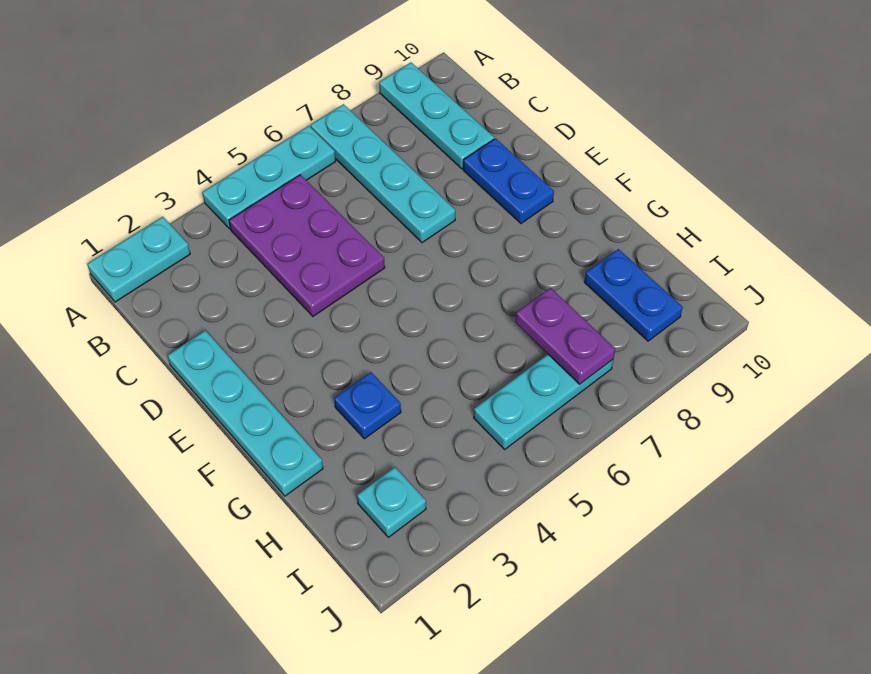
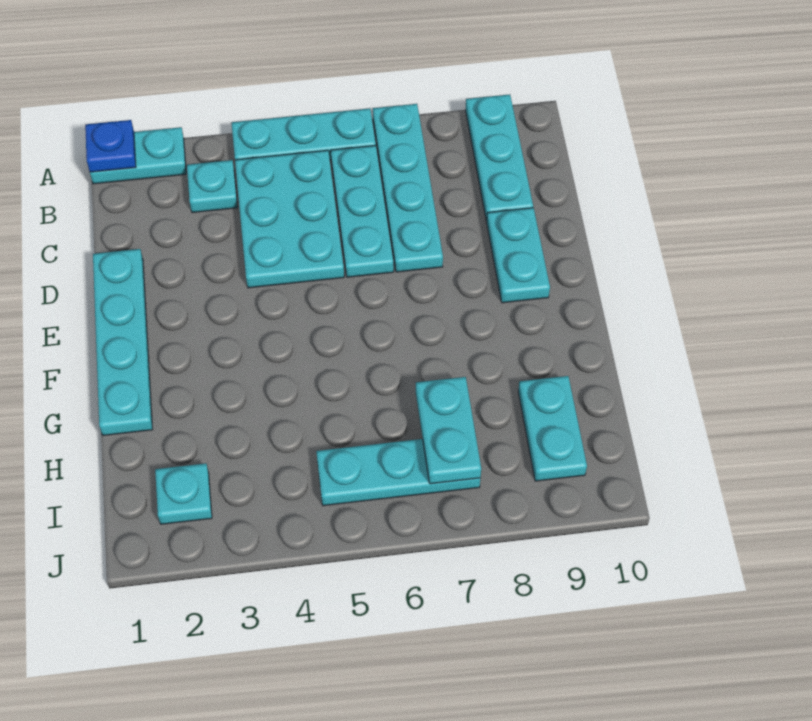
none -> cyan plate B3 level 1
purple plate B4:D5 level 1 -> cyan plate B4:D5 level 1
none -> cyan plate B6:D6 level 1
blue plate D9:E9 level 1 -> cyan plate D9:E9 level 1
blue plate G3 level 1 -> blue plate A1 level 2
purple plate H7:I7 level 2 -> cyan plate H7:I7 level 2
blue plate H9:I9 level 1 -> cyan plate H9:I9 level 1

